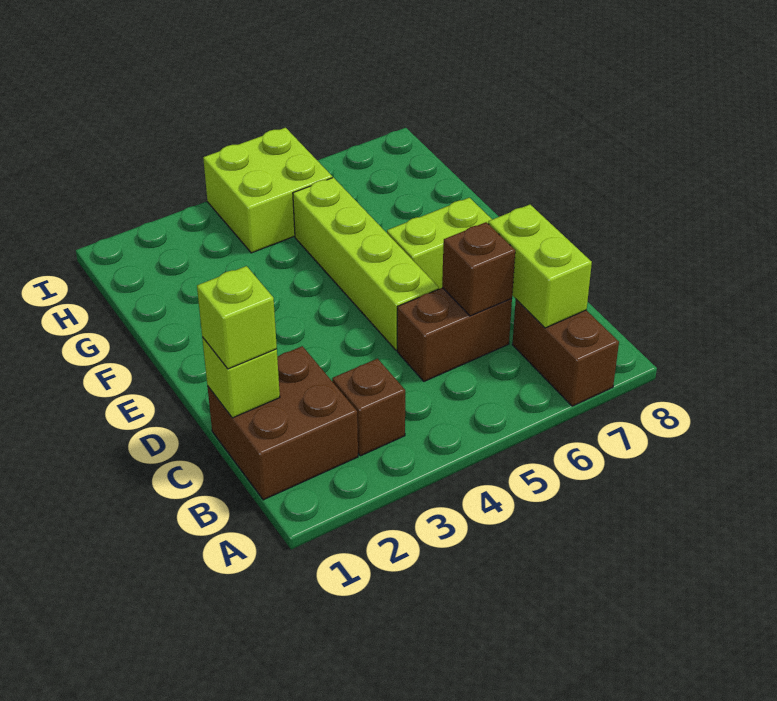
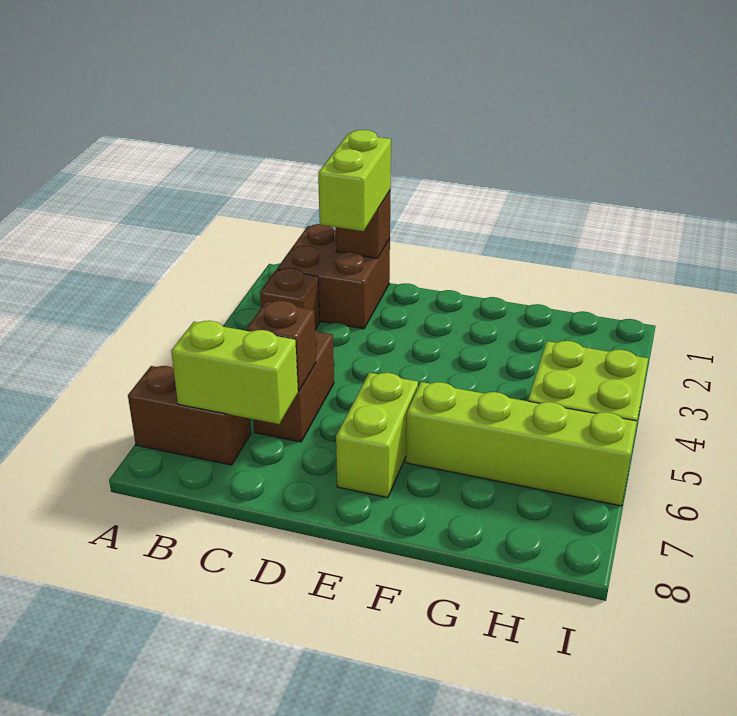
lime brick C1 level 2 -> brown brick C1 level 2
lime brick C1 level 3 -> lime brick C1:C2 level 3
lime brick D5:G5 level 1 -> lime brick F6:I6 level 1

